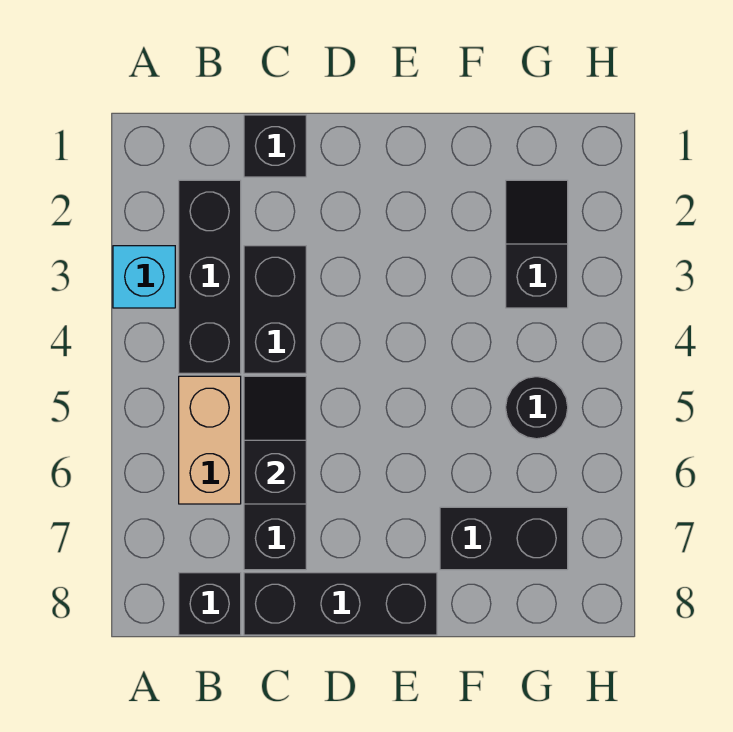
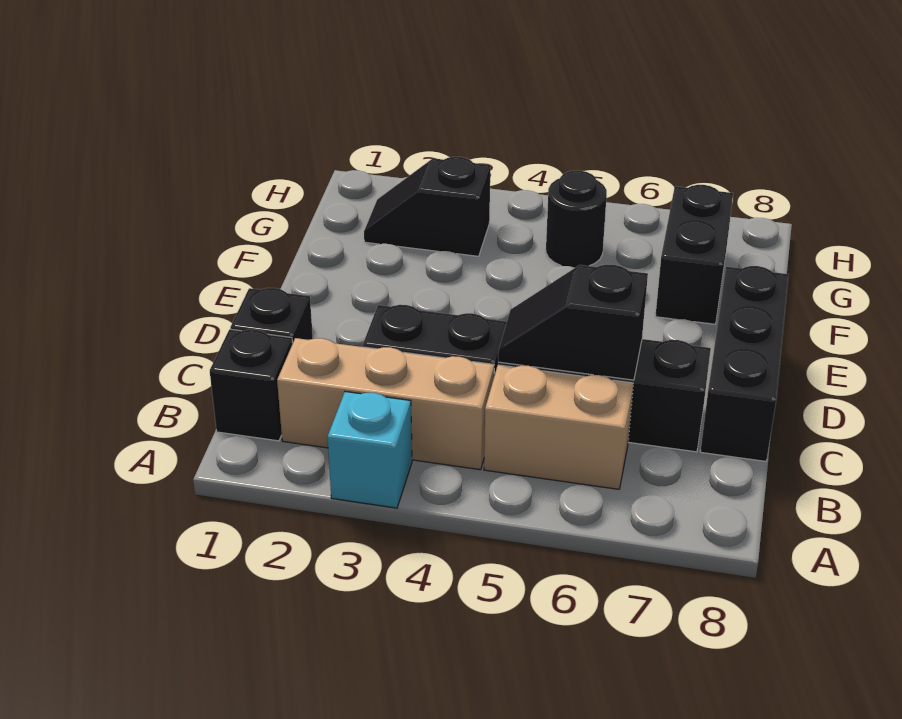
black brick B2:B4 level 1 -> tan brick B2:B4 level 1
black brick B8 level 1 -> black brick B1 level 1

